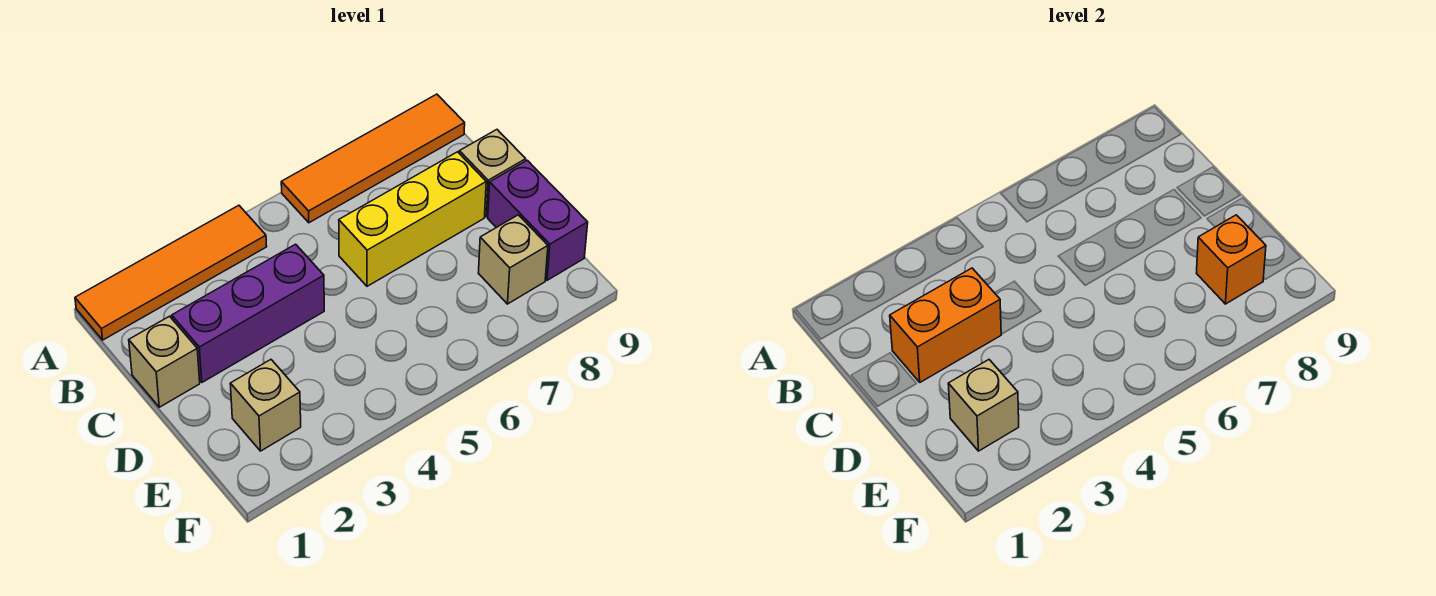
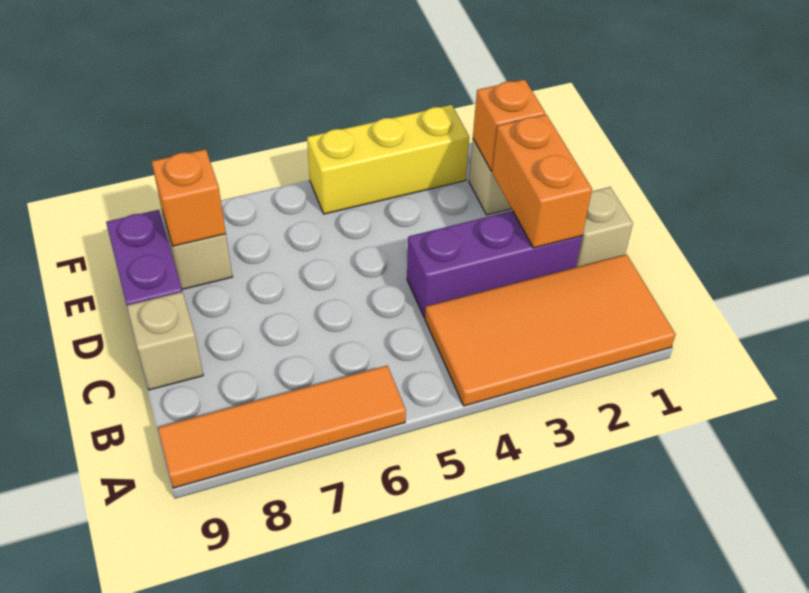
orange tile A1:A4 level 1 -> orange tile A1:B4 level 1
orange brick C2:C3 level 2 -> orange brick C2:D2 level 2
yellow brick C6:C8 level 1 -> yellow brick F3:F5 level 1
tan brick E2 level 2 -> orange brick E2 level 2

